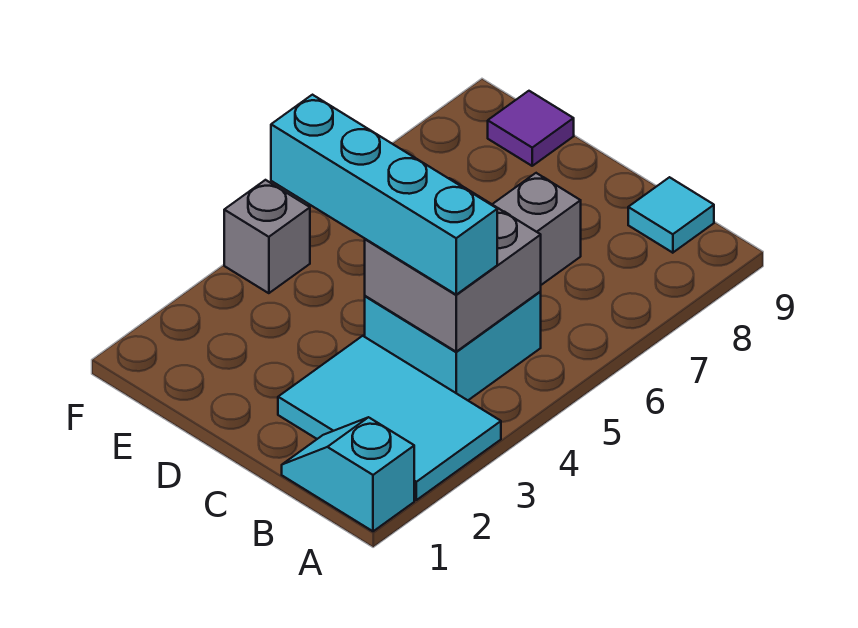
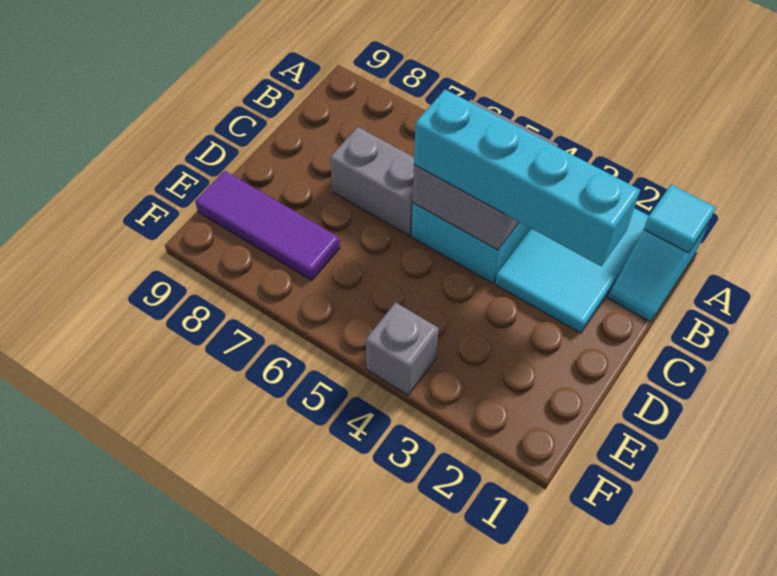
cyan brick B4:E4 level 3 -> cyan brick C2:C5 level 3
cyan tile B9 level 1 -> cyan tile A1 level 2
purple tile E9 level 1 -> purple tile E7:E9 level 1

